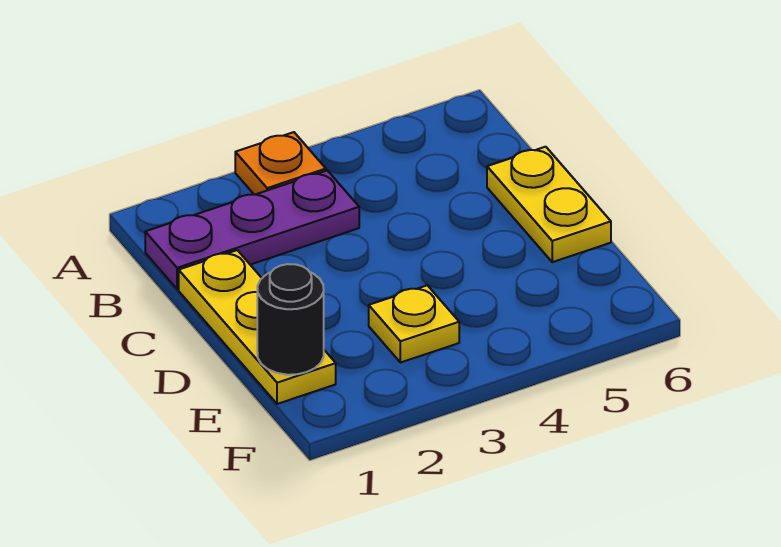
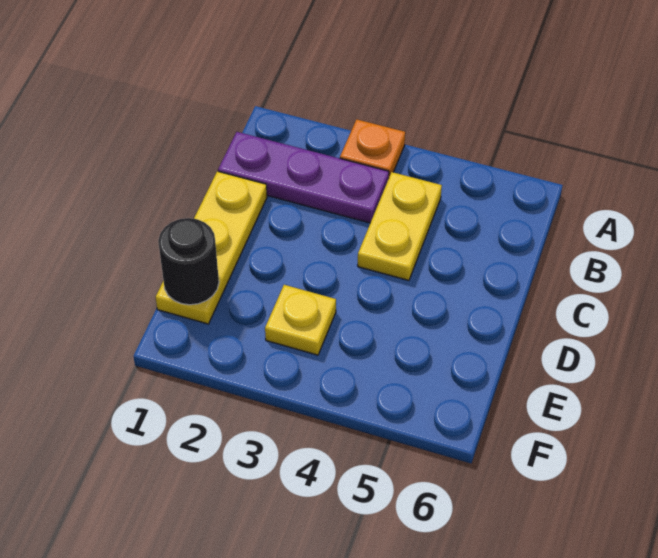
yellow plate C6:D6 level 1 -> yellow plate B4:C4 level 1

